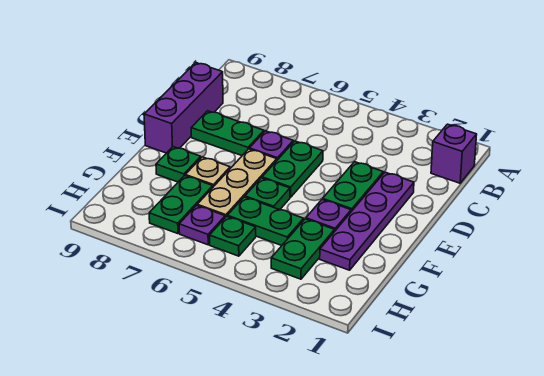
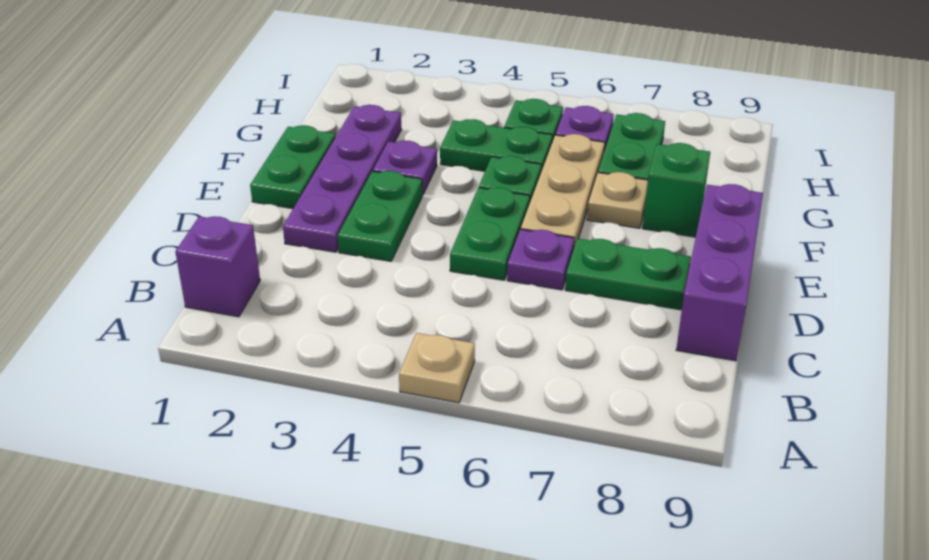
none -> tan plate A5 level 1
green plate F8 level 1 -> green brick F8 level 1
green plate G3:H3 level 1 -> green plate E1:F1 level 1

